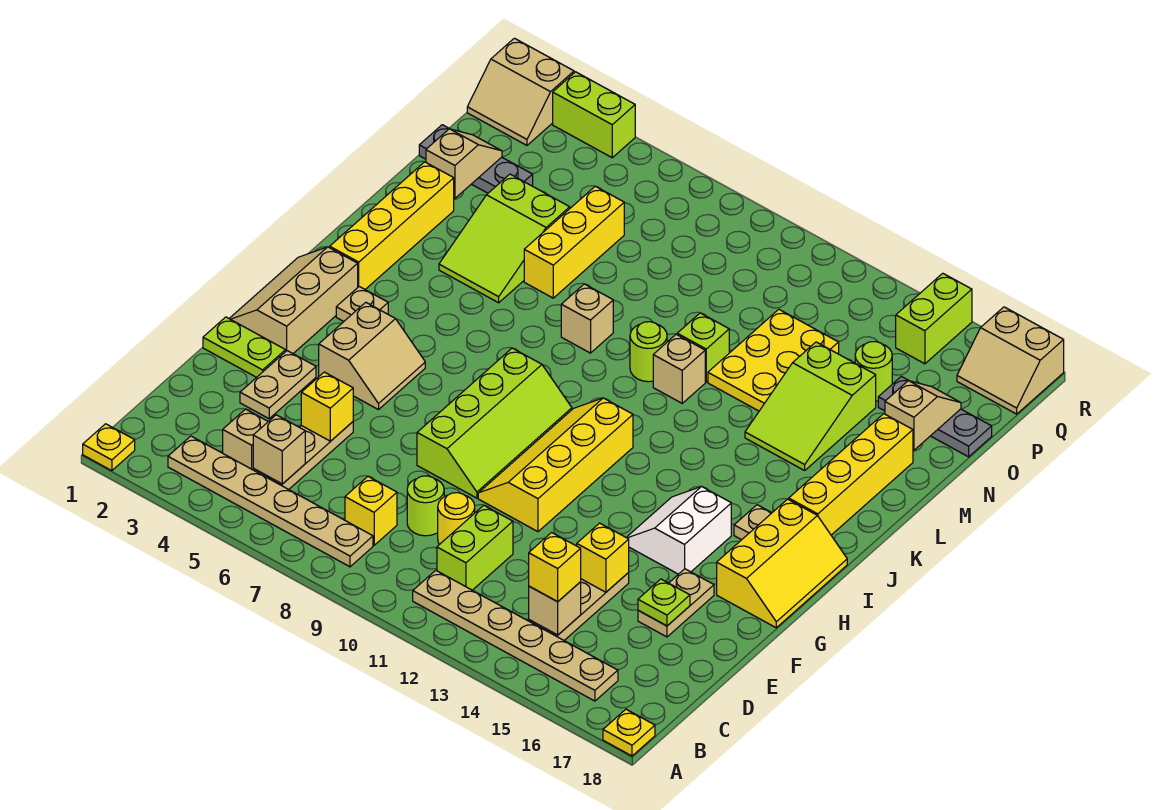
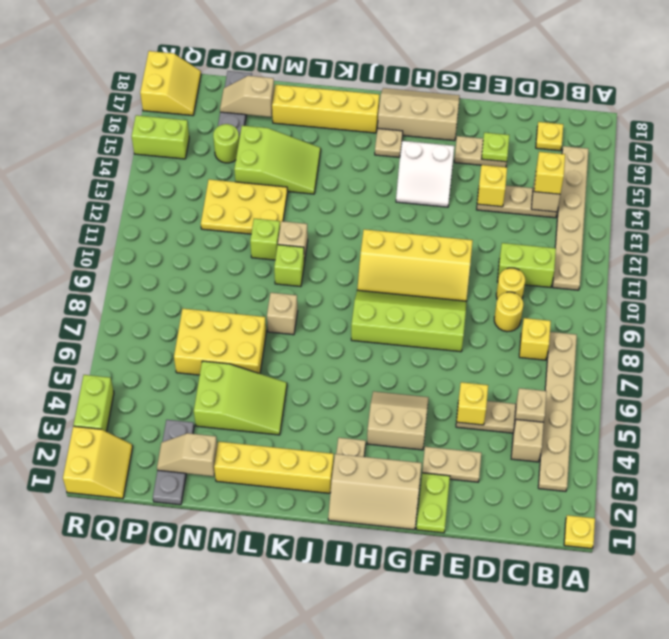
yellow plate A18 level 1 -> yellow plate C17 level 1
lime round brick D9 level 1 -> yellow round brick D9 level 1
yellow slope G17:I18 level 1 top 17 -> tan slope G17:I18 level 1 top 17
lime round brick L10 level 1 -> lime brick L10 level 1
yellow brick M6:O6 level 1 -> yellow brick M6:O7 level 1
tan slope Q1:R2 level 1 top R -> yellow slope Q1:R2 level 1 top R
tan slope Q17:R18 level 1 top R -> yellow slope Q17:R18 level 1 top R

